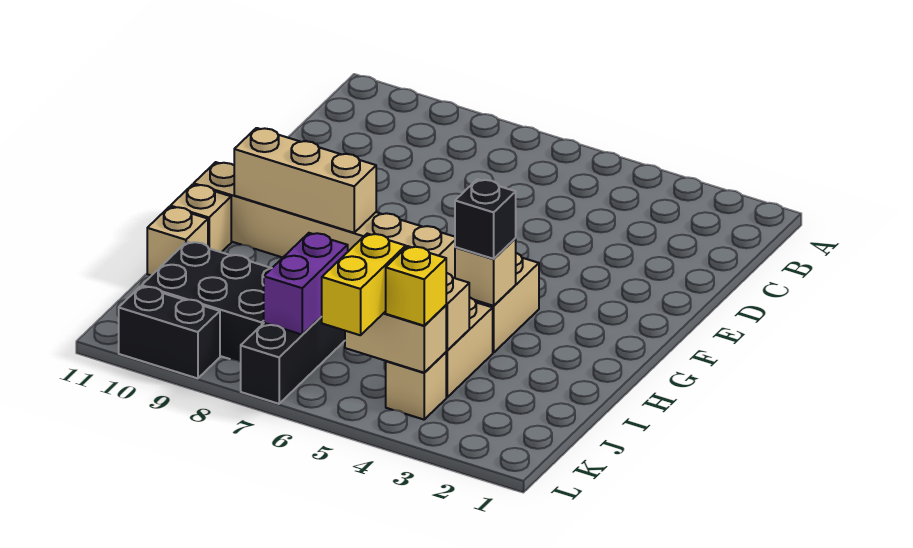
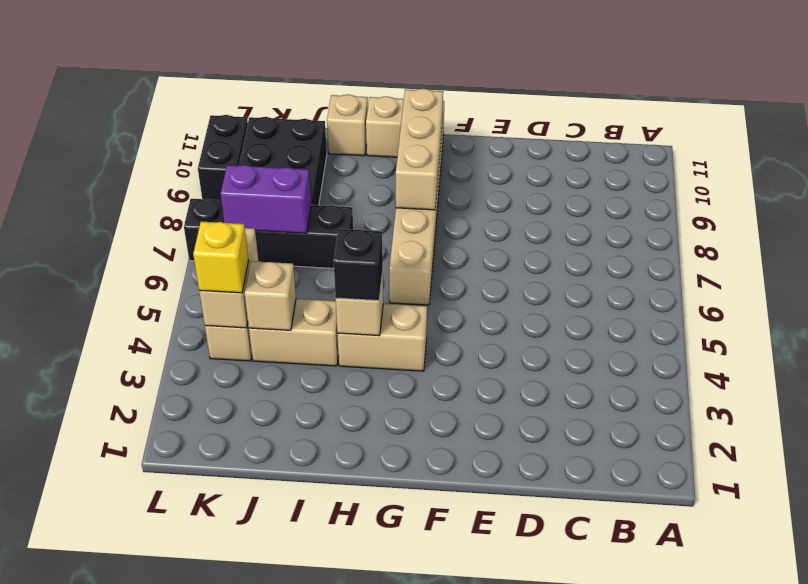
yellow brick K5:L5 level 3 -> none

